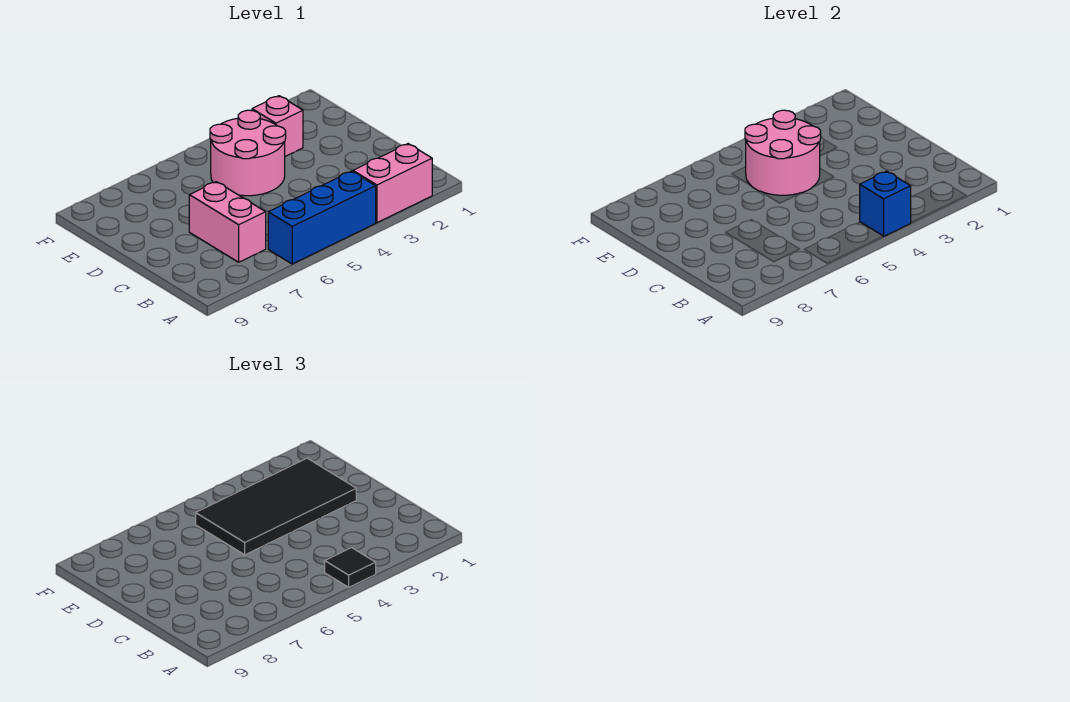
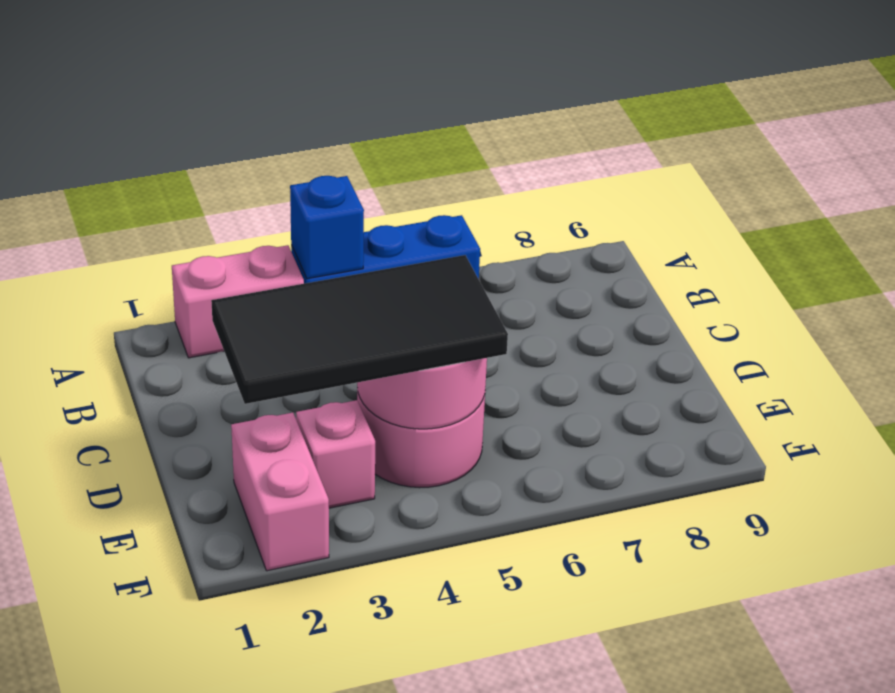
black tile A4 level 3 -> none
pink brick B7:C7 level 1 -> pink brick E2:F2 level 1

